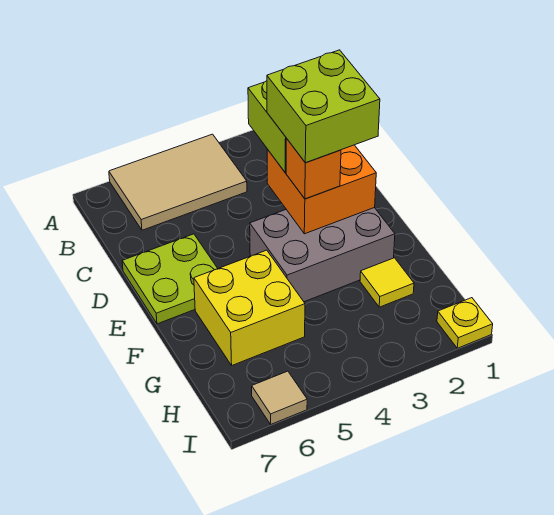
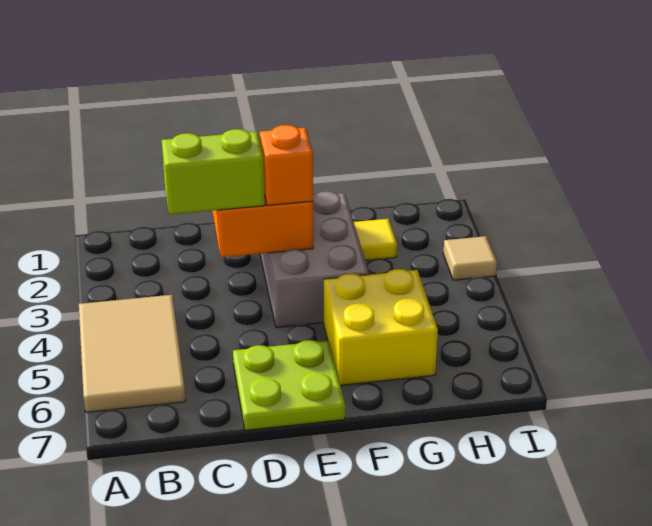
lime brick D2:E3 level 4 -> none
yellow plate I1 level 1 -> none
tan tile I6 level 1 -> tan tile I3 level 1

